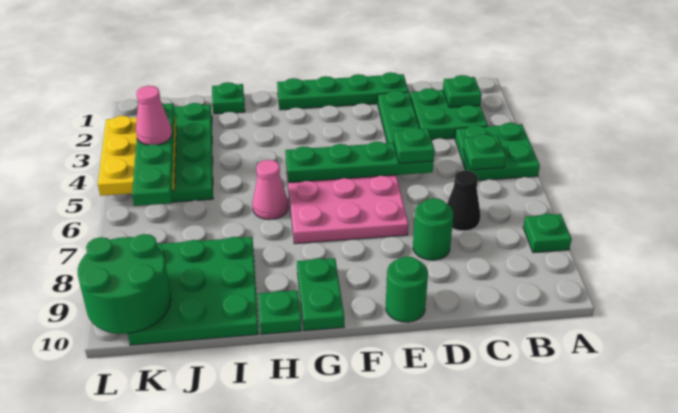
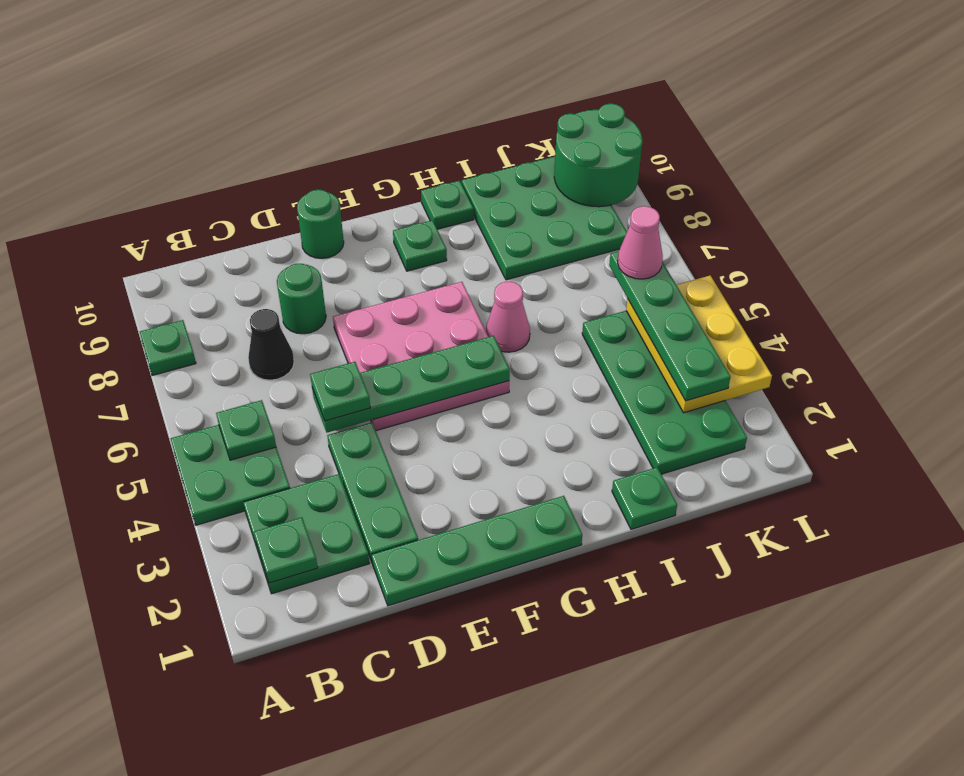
green plate G9:G10 level 1 -> green plate G9 level 1
pink cone K4 level 4 -> pink cone K6 level 4

